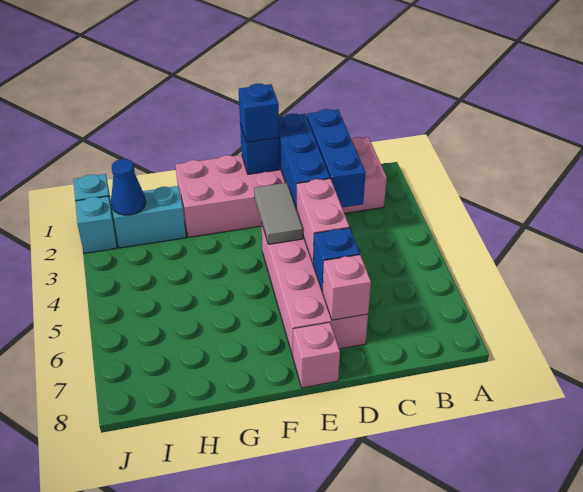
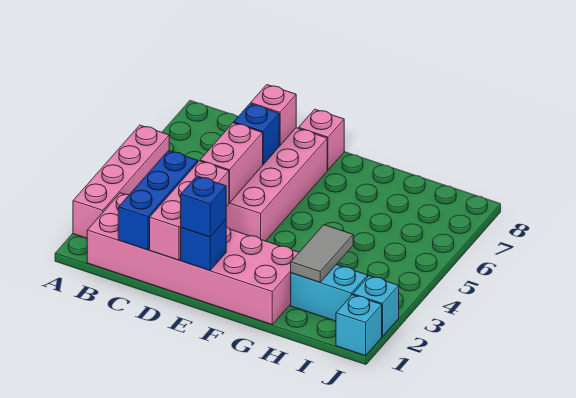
none -> pink brick A2:A5 level 1
blue brick D1:D3 level 2 -> pink brick D1:D3 level 2
grey tile E3:E4 level 2 -> grey tile H2:H3 level 2
blue cone I2 level 2 -> none

